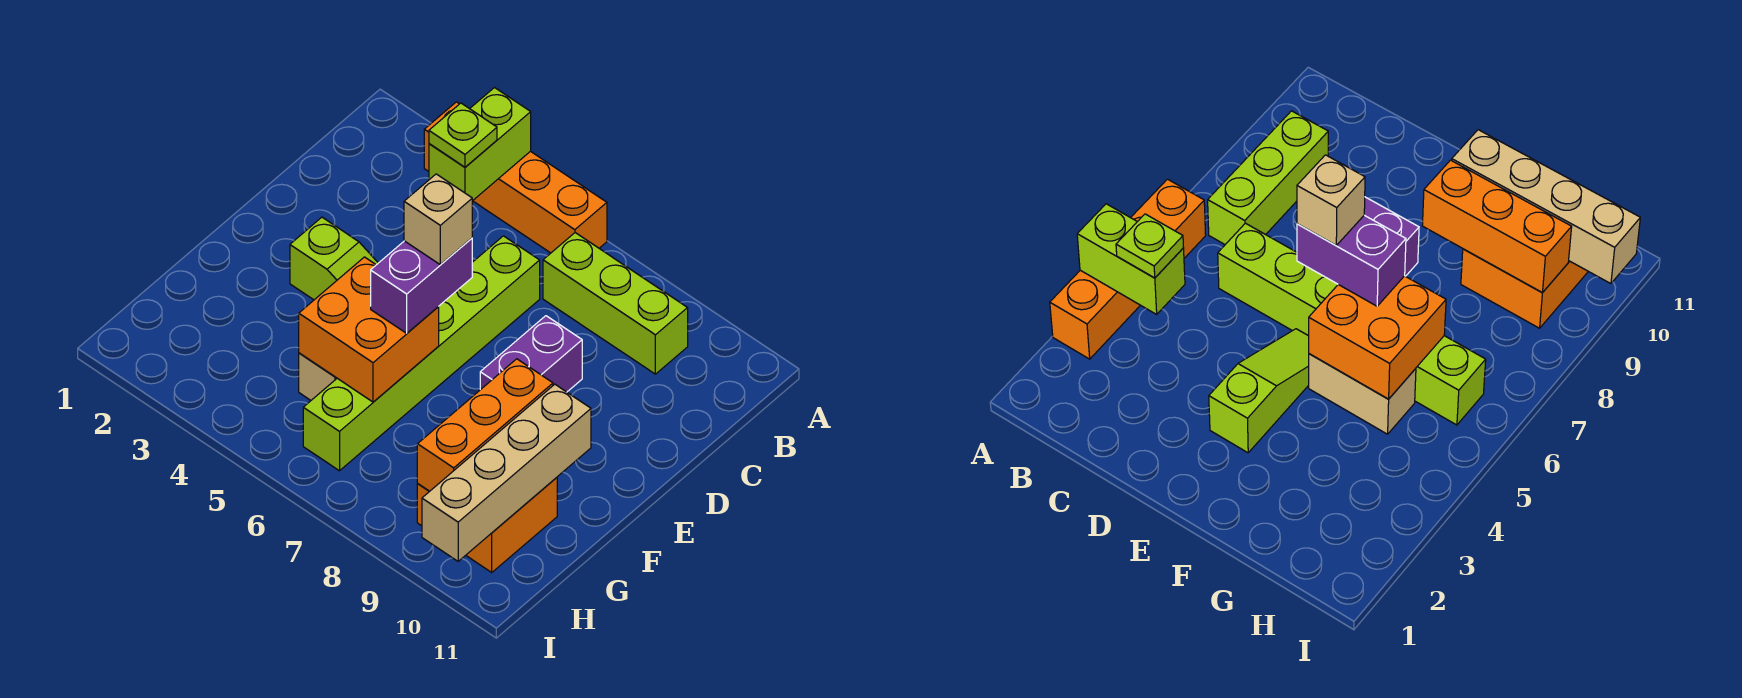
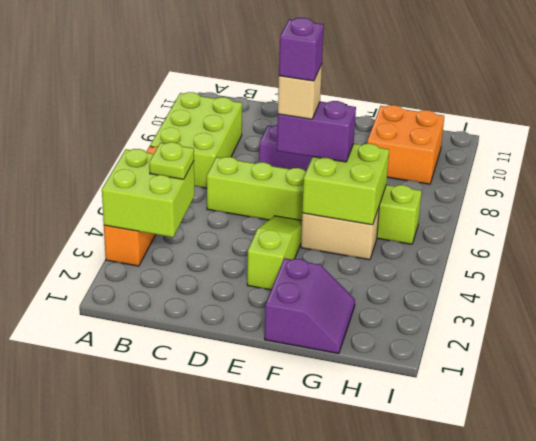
lime brick A4:B4 level 2 -> lime brick A3:B4 level 2
lime brick B7:B9 level 1 -> lime brick A7:B9 level 1
none -> purple brick E6 level 5
none -> purple slope F1:G2 level 1 top F
orange brick F5:G6 level 2 -> lime brick F5:G6 level 2
orange brick F9:H9 level 2 -> none
tan brick F10:I10 level 2 -> none

